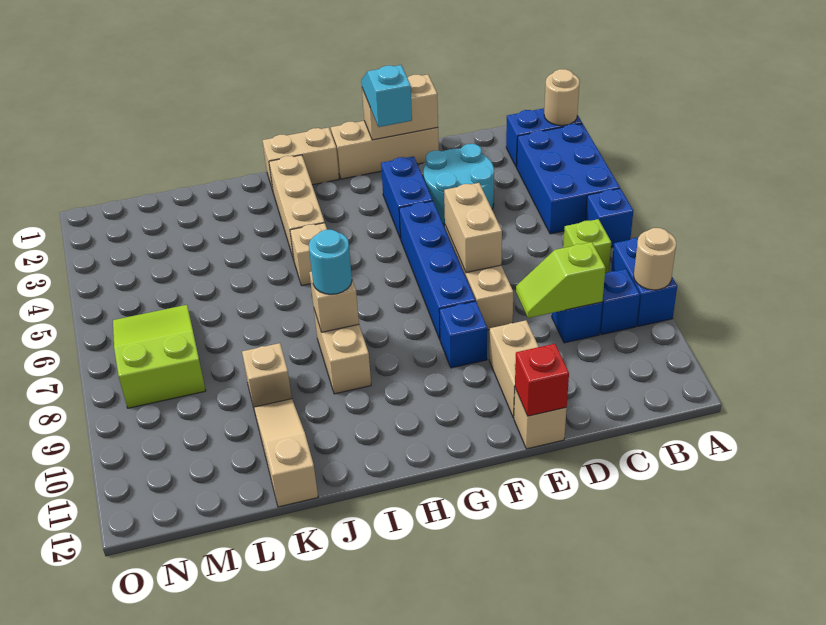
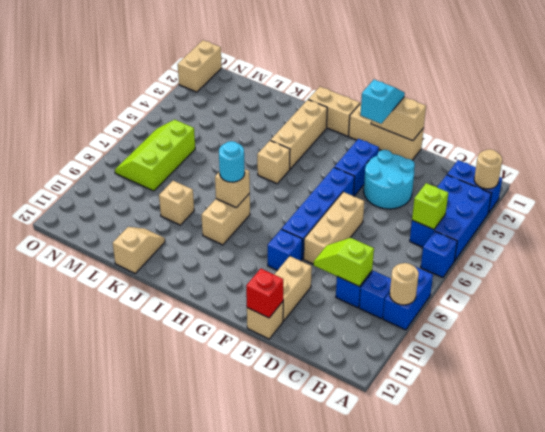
lime brick B7 level 1 -> lime brick B5 level 2
tan brick E6:E7 level 2 -> tan brick O1:O2 level 1
tan slope K10:K12 level 1 top 12 -> tan slope K11:K12 level 1 top 12
lime slope M6:N8 level 1 top 8 -> lime slope M6:N8 level 1 top M

